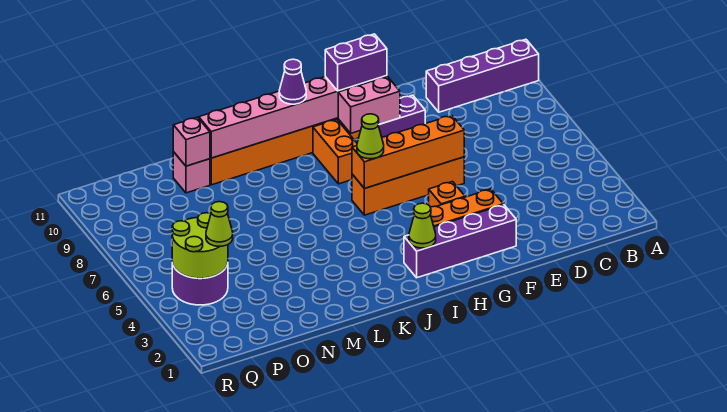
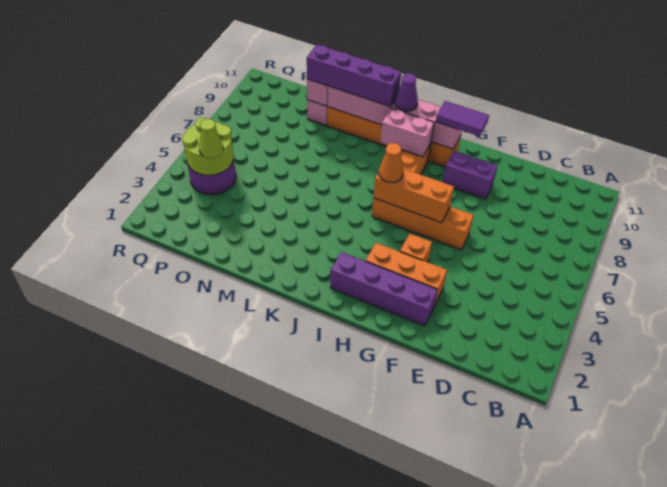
purple brick A10:D10 level 1 -> purple brick K10:N10 level 3
orange brick F6:I6 level 2 -> orange brick G6:I6 level 2
pink brick G9:H9 level 2 -> pink brick I9:J9 level 2
purple brick G10:H10 level 3 -> purple tile G10:H10 level 3
lime cone I2 level 2 -> none
lime cone I6 level 3 -> orange cone I6 level 3

